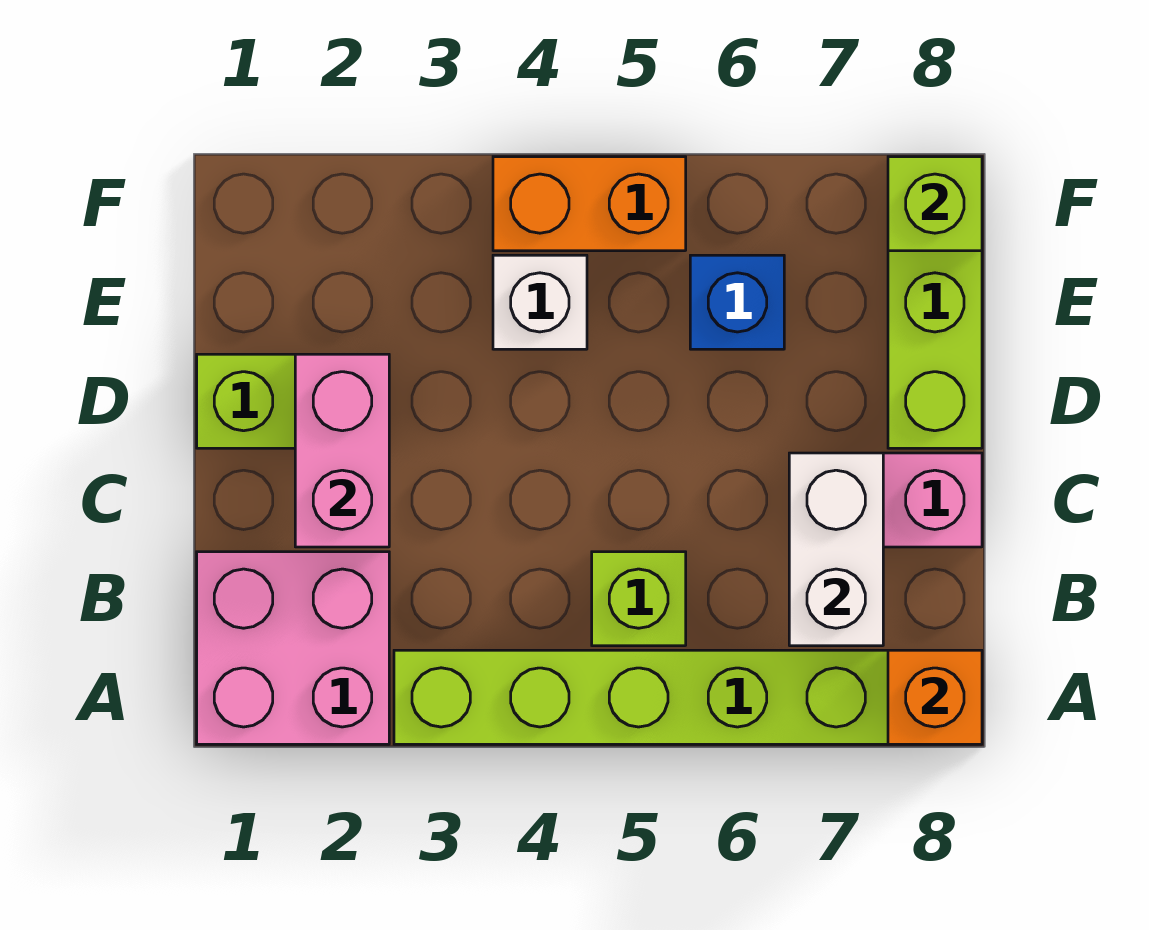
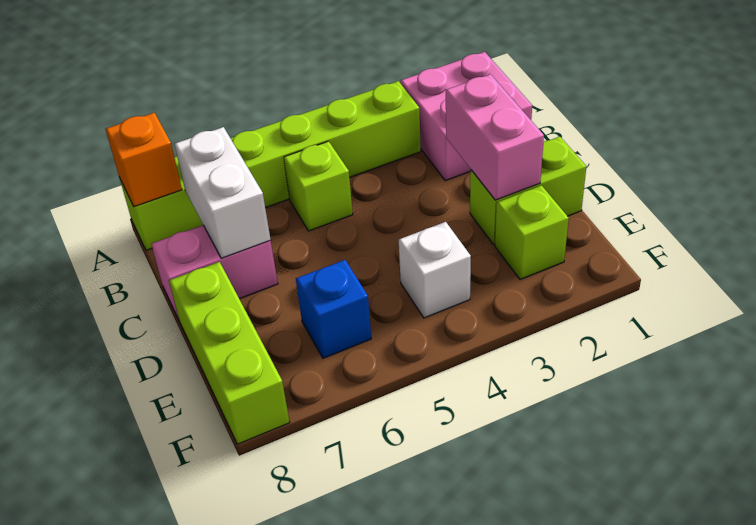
orange brick F4:F5 level 1 -> none
lime brick F8 level 2 -> lime brick E2 level 1

